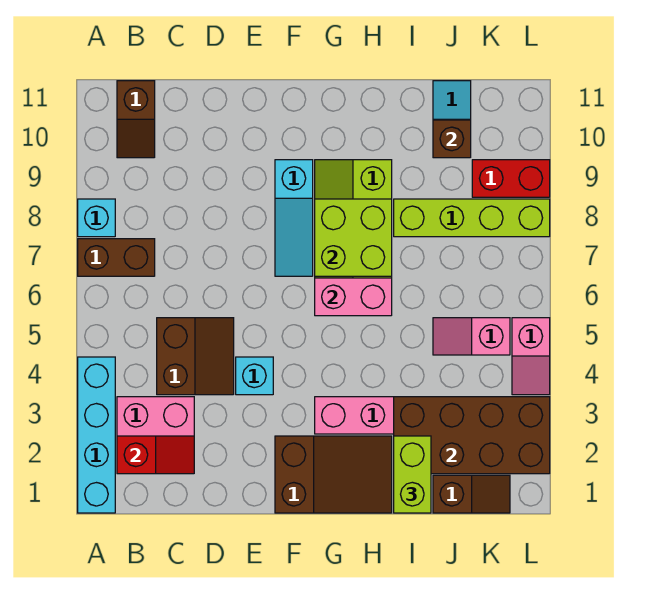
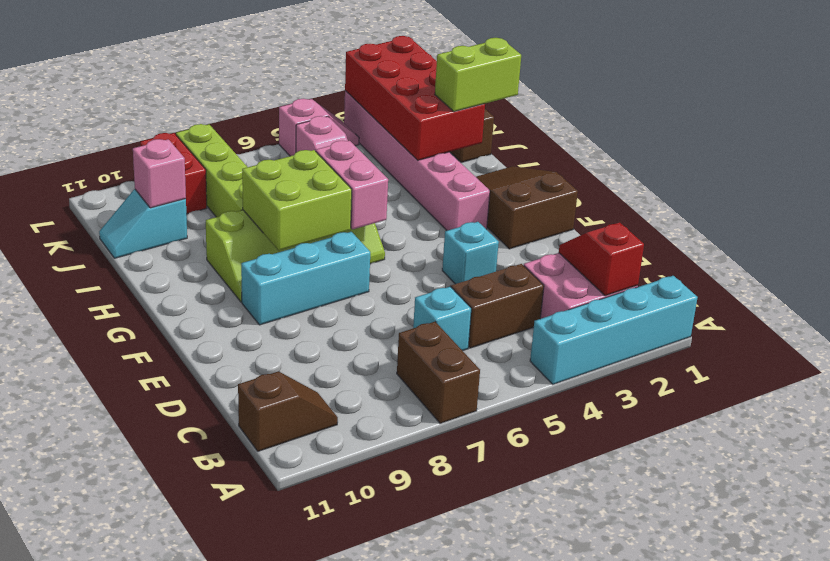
cyan brick A8 level 1 -> cyan brick C6 level 1
cyan slope F7:F9 level 1 top 9 -> cyan brick F7:F9 level 1
brown brick I2:L3 level 2 -> red brick I2:L3 level 2
brown brick J10 level 2 -> pink brick J10 level 2

